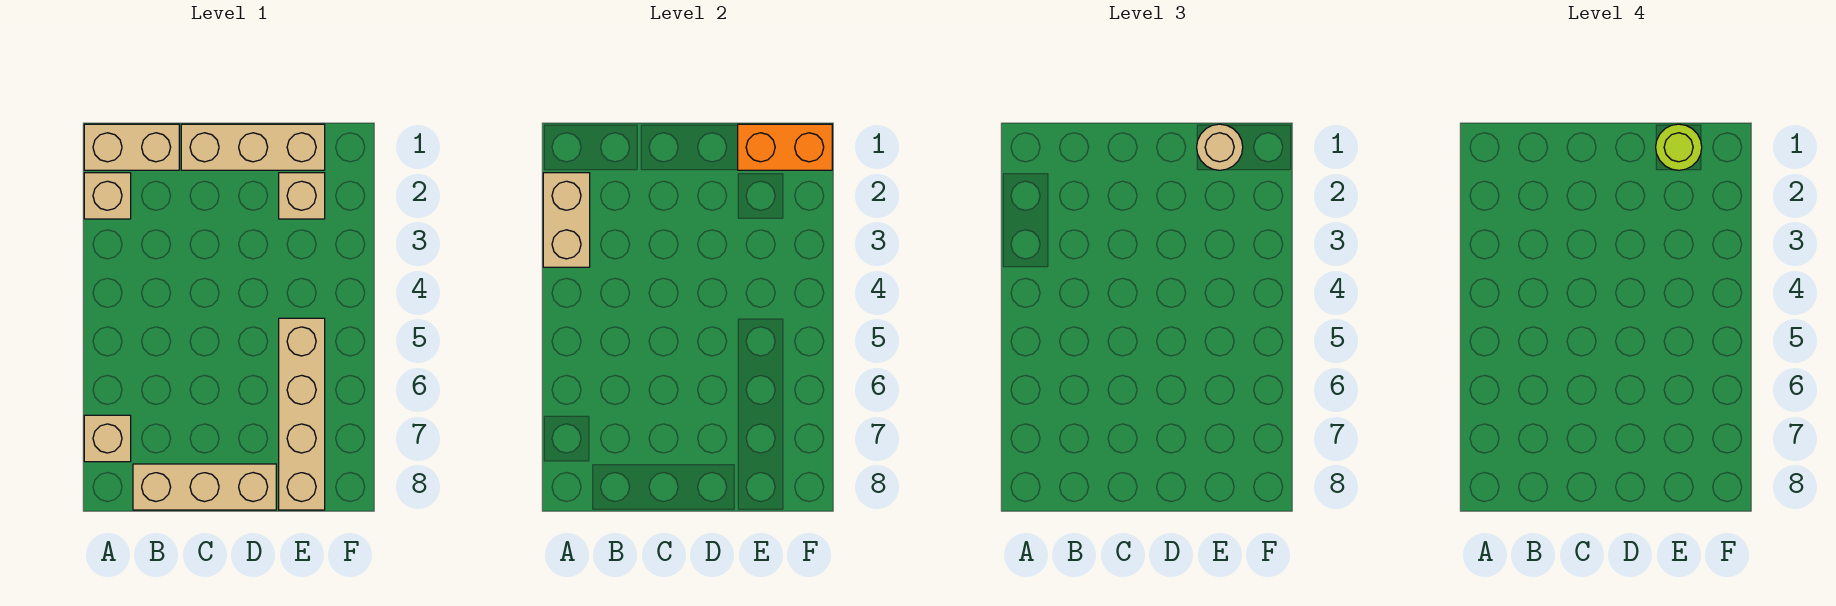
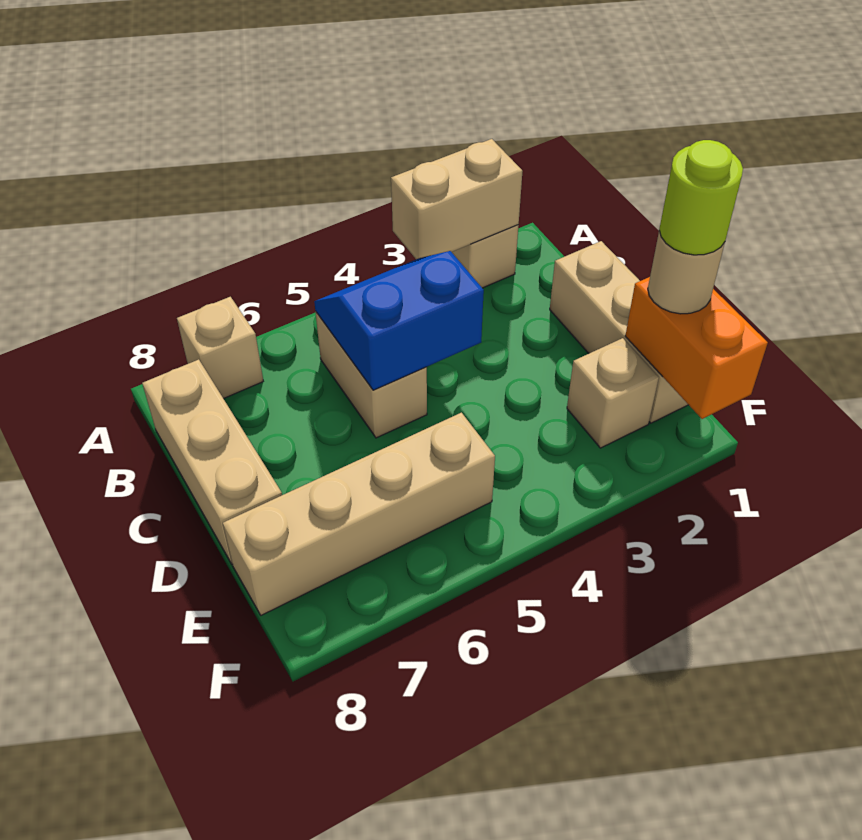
tan brick A1:B1 level 1 -> tan brick B5:C5 level 1
none -> blue slope B4:C5 level 2 top C

